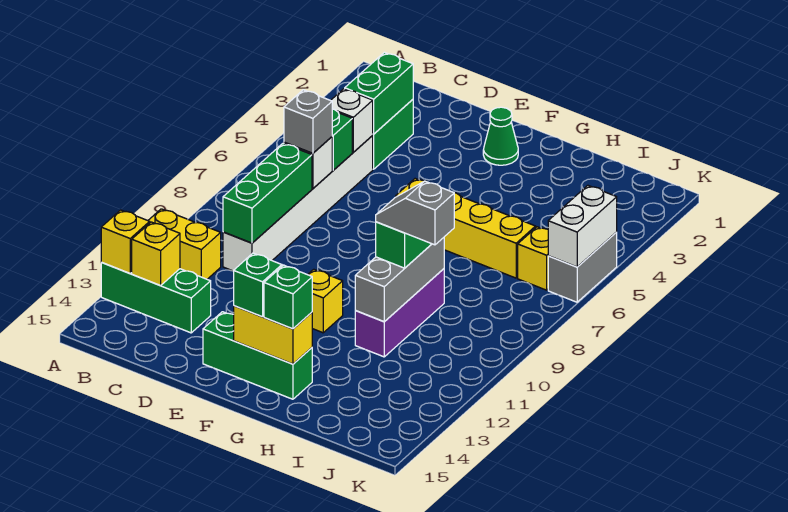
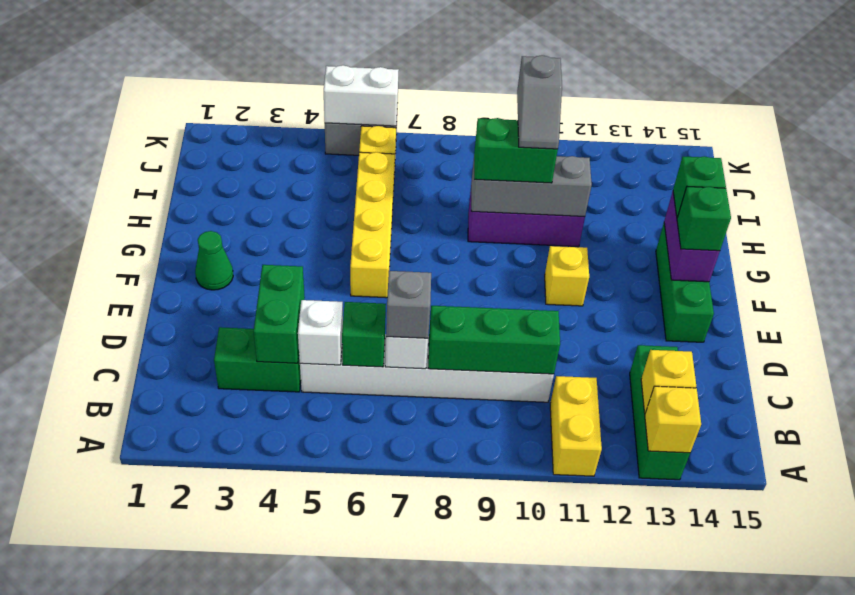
green brick C3:C4 level 2 -> green brick C4:D4 level 2
yellow brick F14:G14 level 2 -> purple brick F14:G14 level 2

